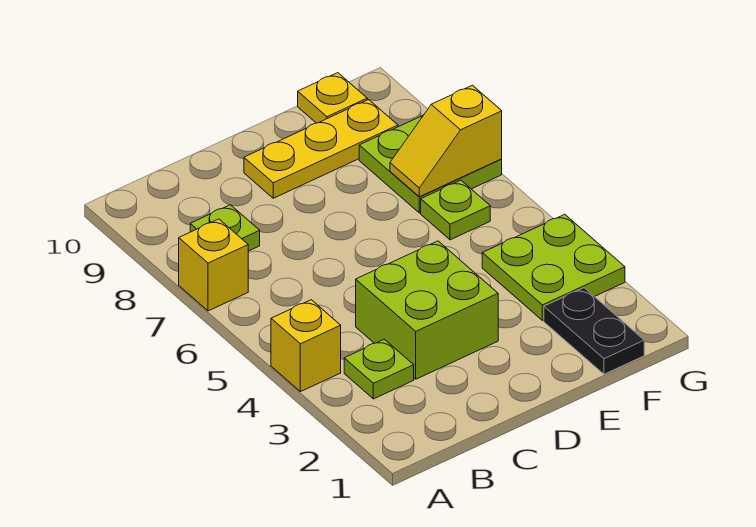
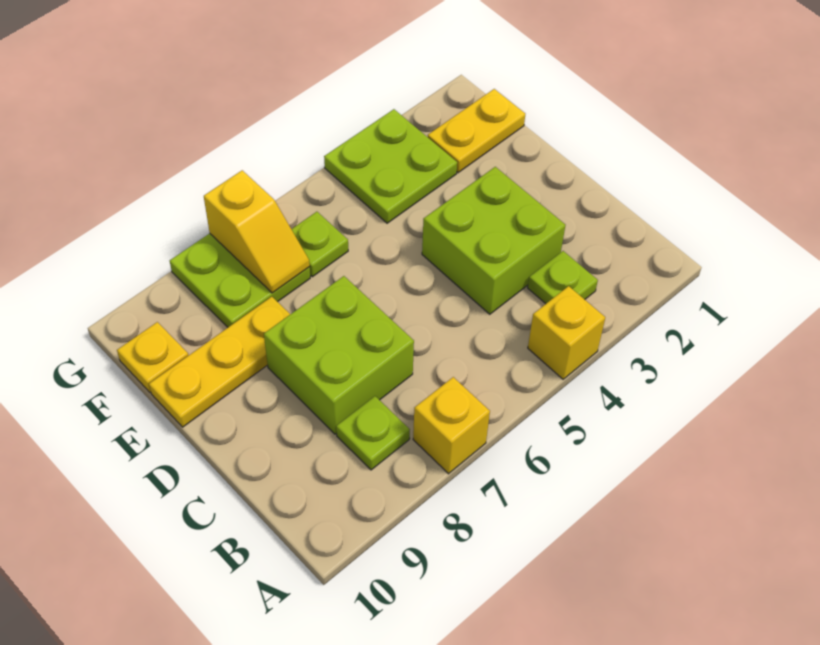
none -> lime brick C7:D8 level 1
yellow plate D9:F9 level 1 -> yellow plate E8:E10 level 1
black plate F1:F2 level 1 -> yellow plate F1:F2 level 1

